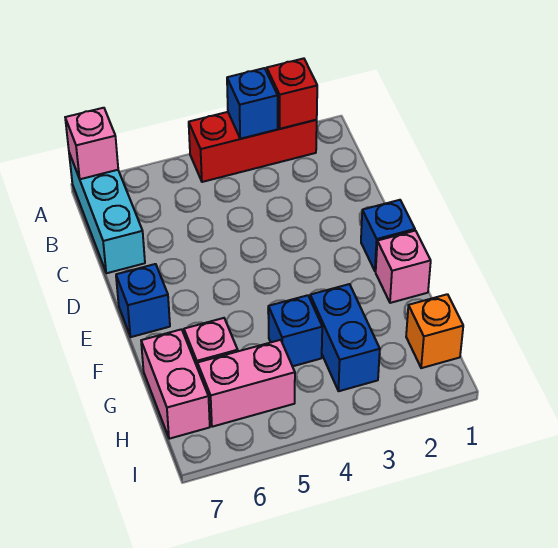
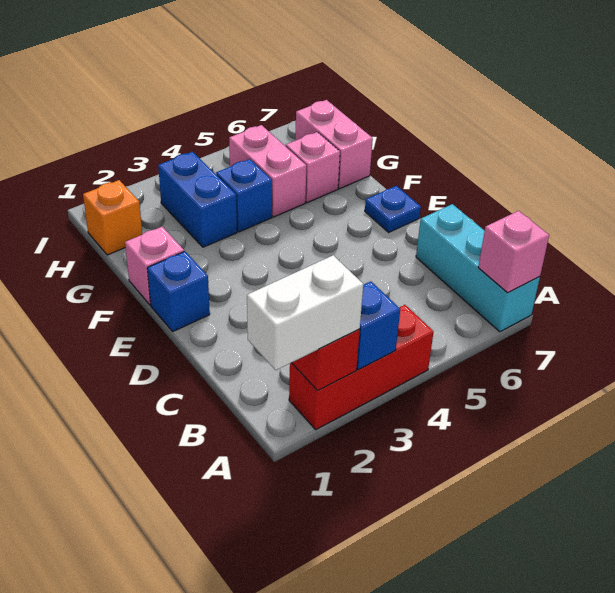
none -> white brick A1:A2 level 3
blue brick E7 level 1 -> blue plate E7 level 1
pink brick H5:H6 level 1 -> pink brick G5:H5 level 1

